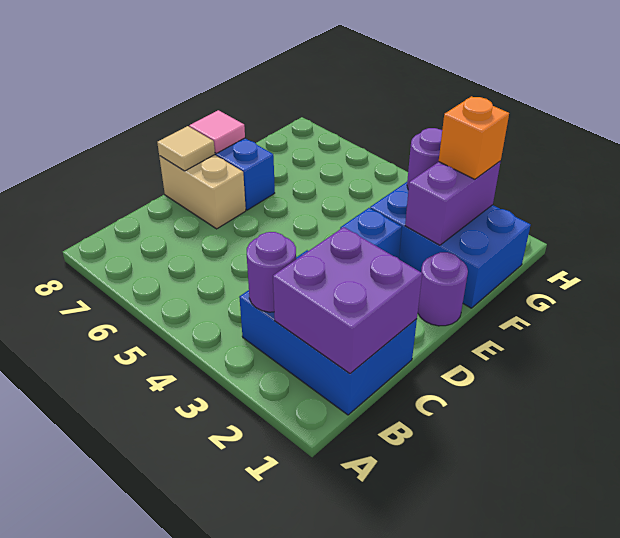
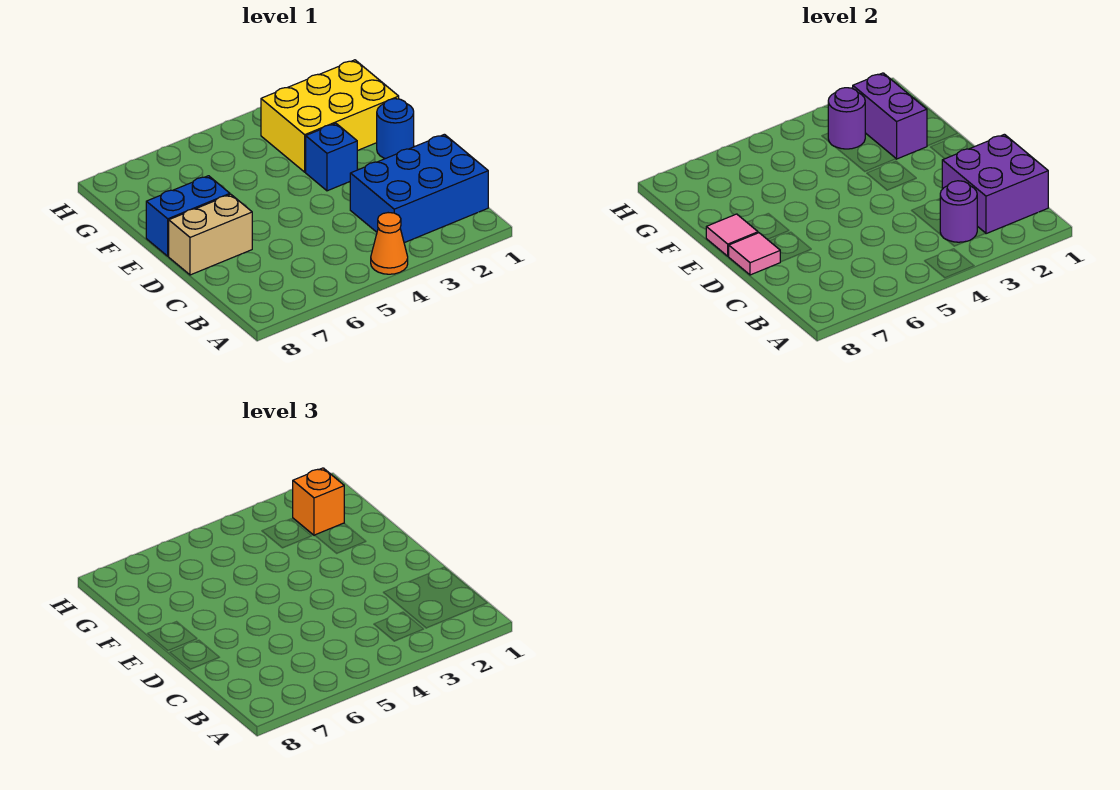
none -> orange cone A4 level 1
tan tile D8 level 2 -> pink tile D8 level 2
purple round brick E1 level 1 -> blue round brick E1 level 1
blue brick F1:G3 level 1 -> yellow brick F1:G3 level 1

